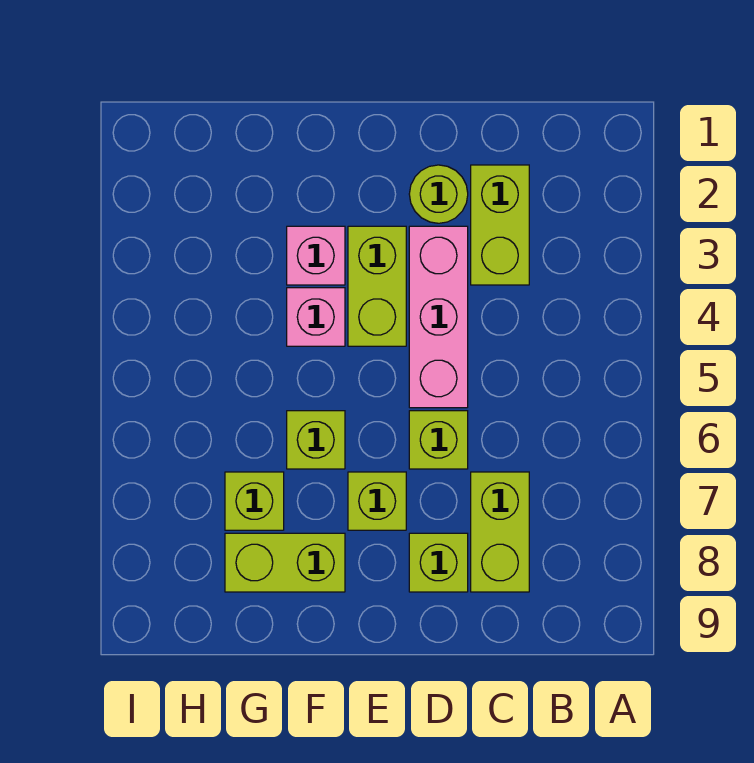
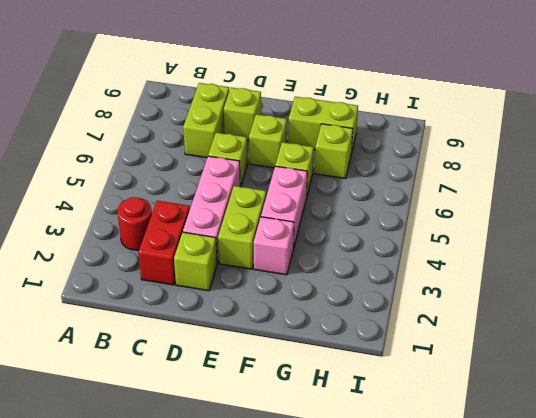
none -> red round brick B3 level 1
lime brick C2:C3 level 1 -> red brick C2:C3 level 1
lime round brick D2 level 1 -> lime brick D2 level 1
pink brick F4 level 1 -> pink brick F4:F5 level 1

